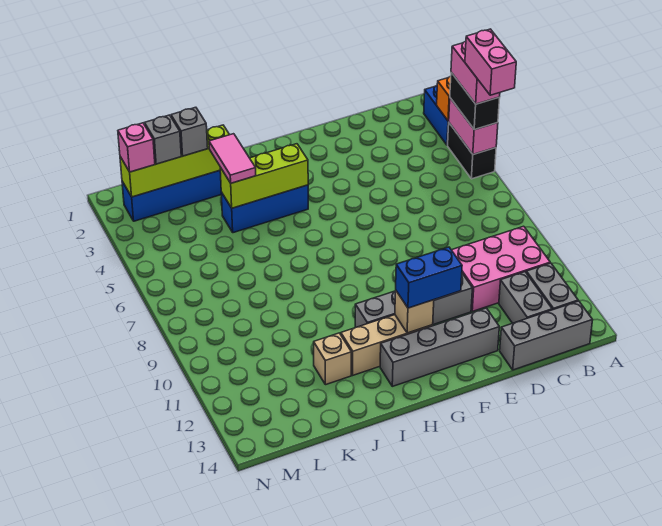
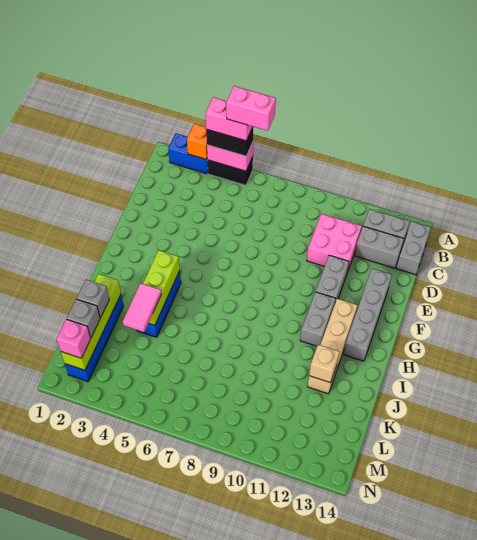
pink brick B10:D11 level 1 -> pink brick C10:D11 level 1
grey brick B14:D14 level 1 -> grey brick B14:C14 level 1
blue brick F12:G12 level 3 -> none
tan brick G12 level 2 -> tan brick J12 level 2
pink tile J3:J4 level 3 -> pink tile J4:K4 level 3

